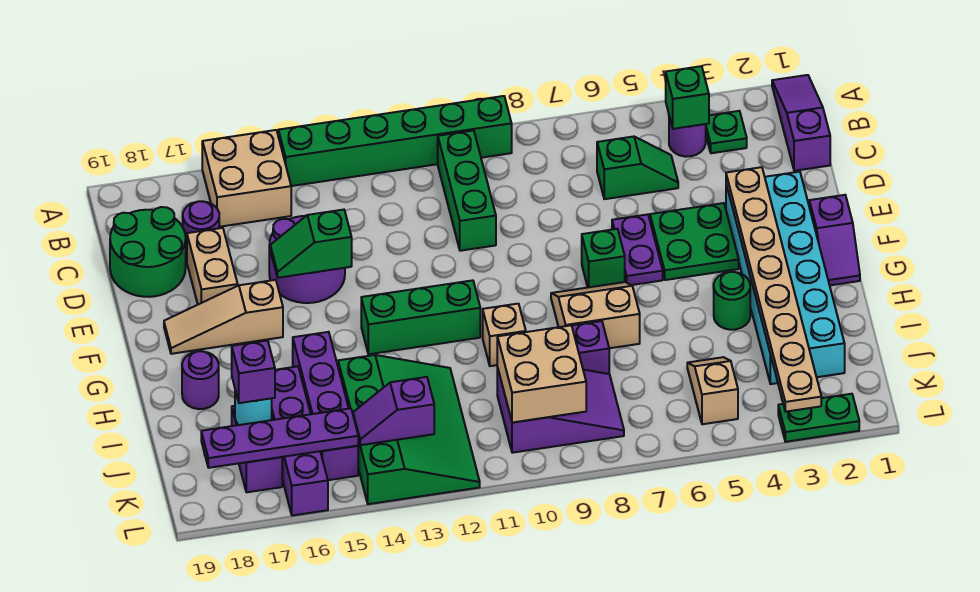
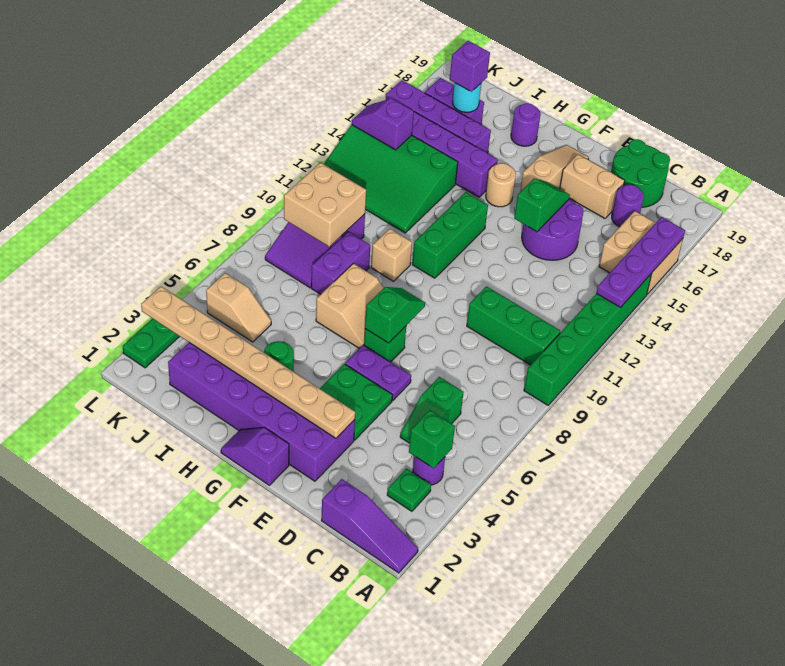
cyan brick E2:J3 level 1 -> purple brick E2:J3 level 1
none -> green slope F7:F8 level 2 top 7
none -> tan round brick G15 level 1
purple slope K13:K14 level 2 top 13 -> purple slope K14:L14 level 2 top K
purple plate K15:K18 level 2 -> purple plate A13:A16 level 2

